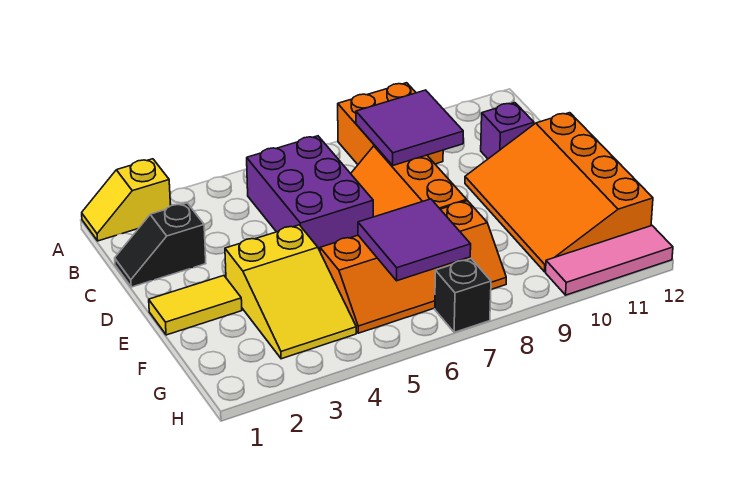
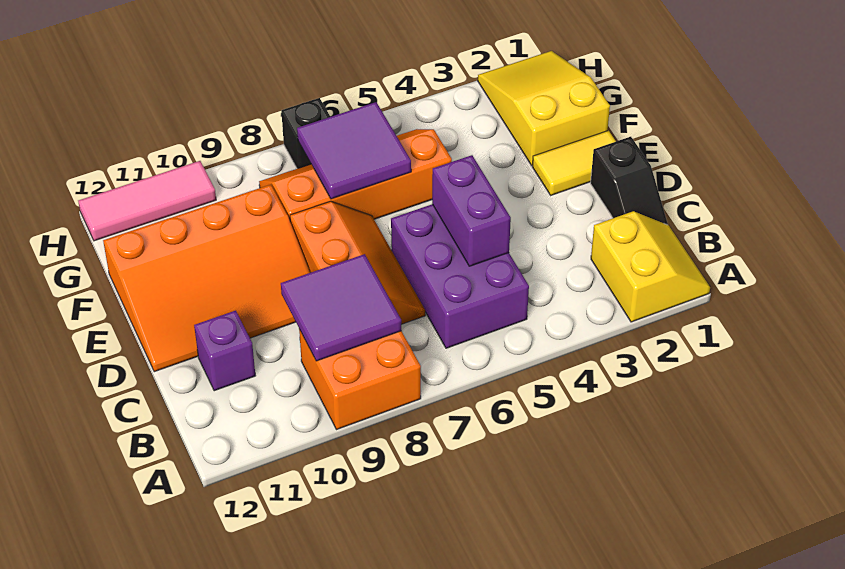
yellow slope A1:A2 level 1 top 2 -> yellow slope A1:B2 level 1 top 2
black slope C1:C2 level 1 top 2 -> black slope C1:D1 level 1 top D
none -> purple brick C5:D5 level 2
orange slope D10:G12 level 1 top 12 -> orange slope D9:F12 level 1 top F
yellow slope E3:G4 level 1 top E -> yellow slope F1:H2 level 1 top F

